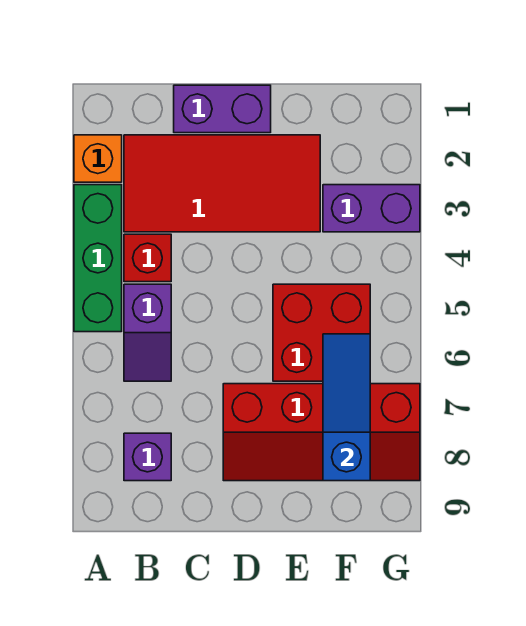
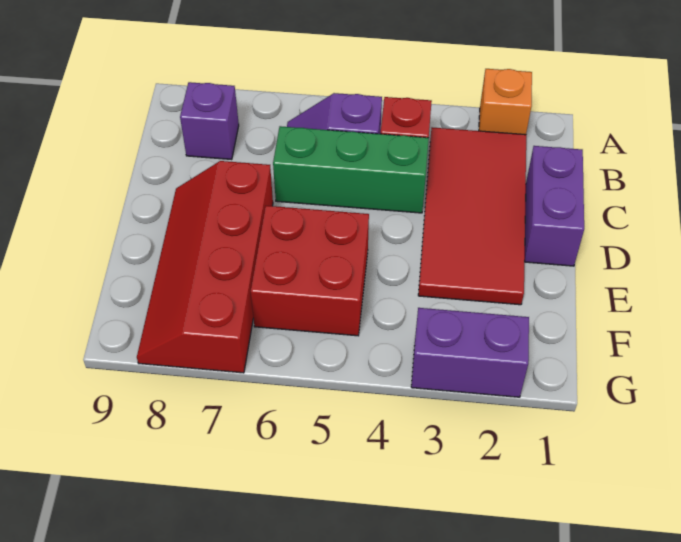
green brick A3:A5 level 1 -> green brick C4:C6 level 1
purple brick F3:G3 level 1 -> purple brick G2:G3 level 1
blue slope F6:F8 level 2 top 8 -> none

